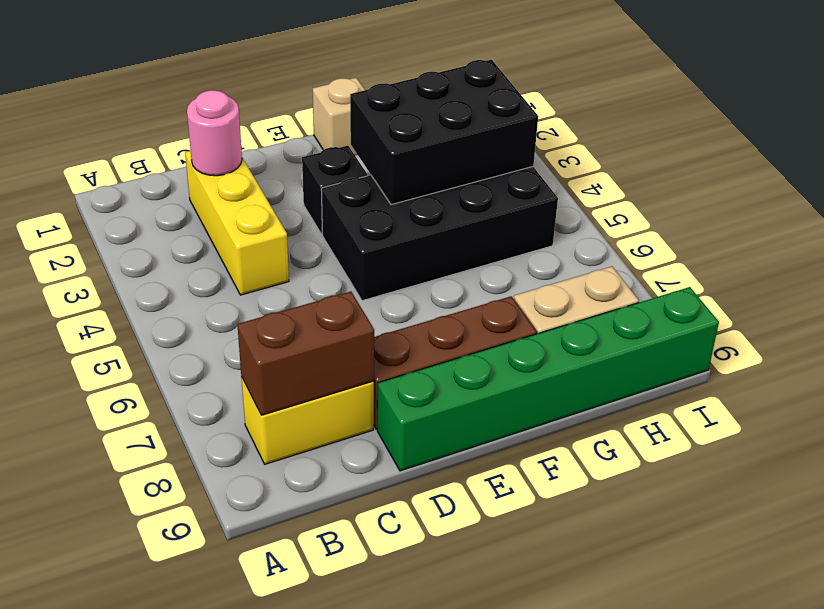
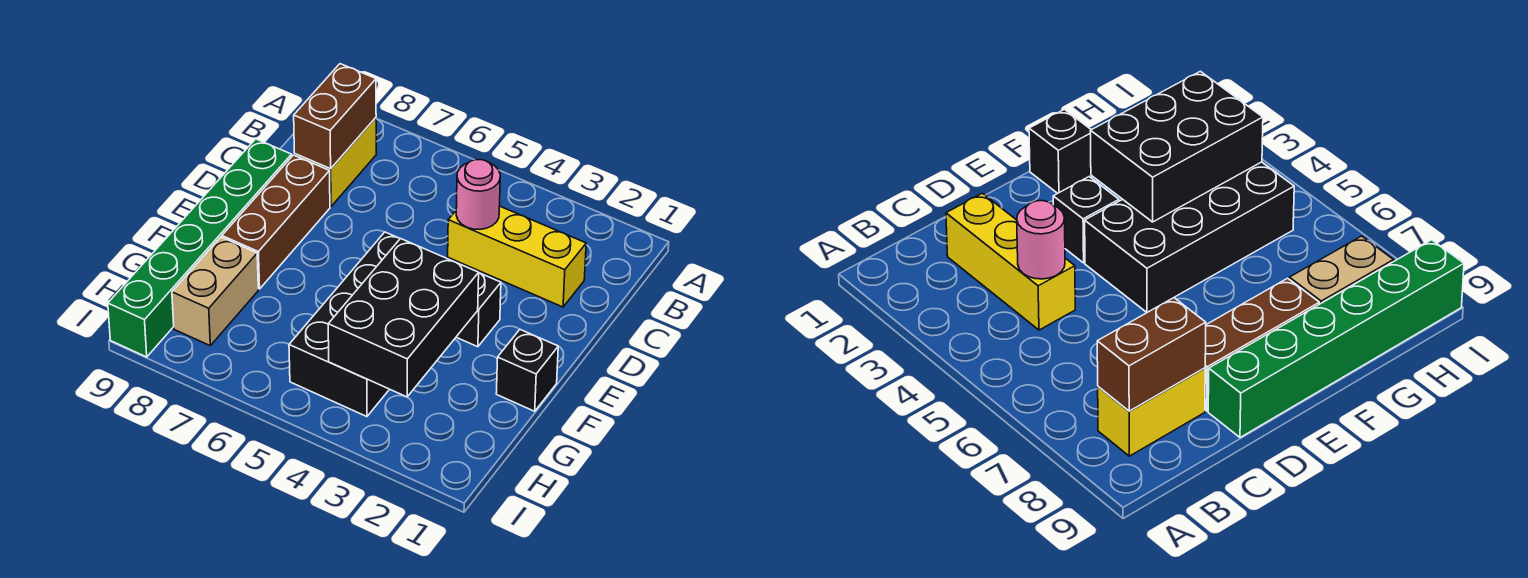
pink round brick C2 level 2 -> pink round brick C4 level 2
tan brick F1 level 1 -> black brick F1 level 1

